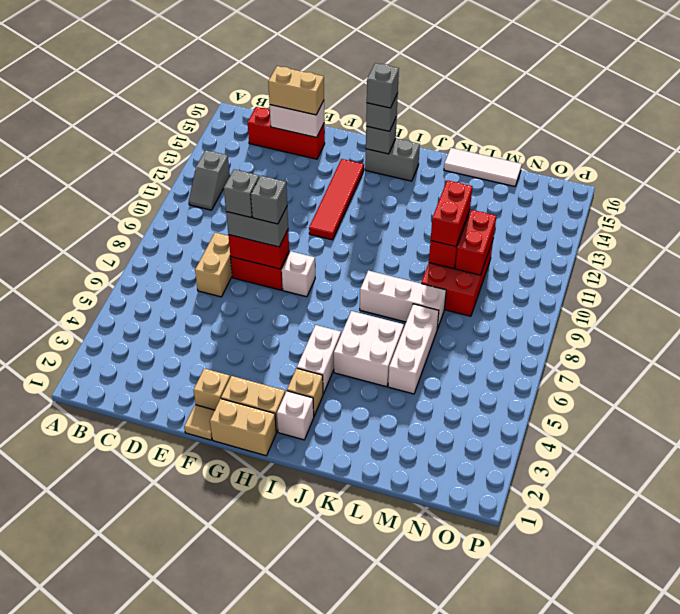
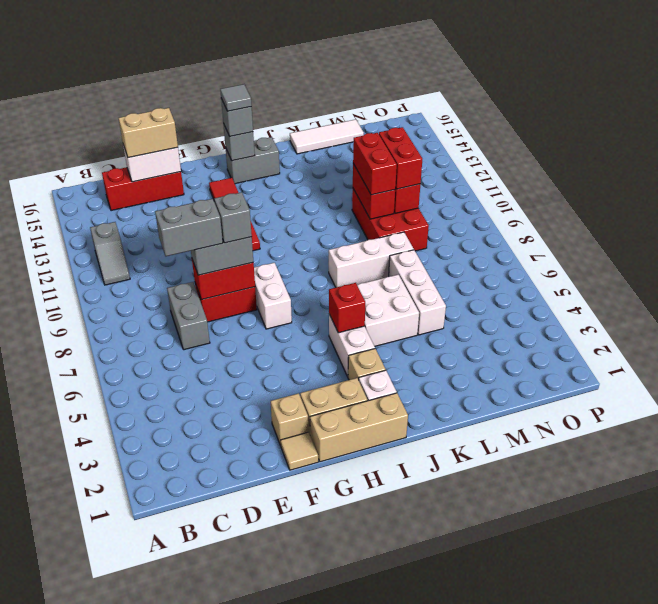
tan brick D7:D8 level 1 -> grey brick D7:D8 level 1
grey brick E8 level 4 -> grey brick D8:E8 level 4
tan brick G1:H1 level 1 -> tan brick G1:I1 level 1
white brick G8 level 1 -> white brick G7:G8 level 1
grey brick H15 level 4 -> grey tile H15 level 4
none -> red brick I5 level 2
none -> red brick M10:M11 level 3

